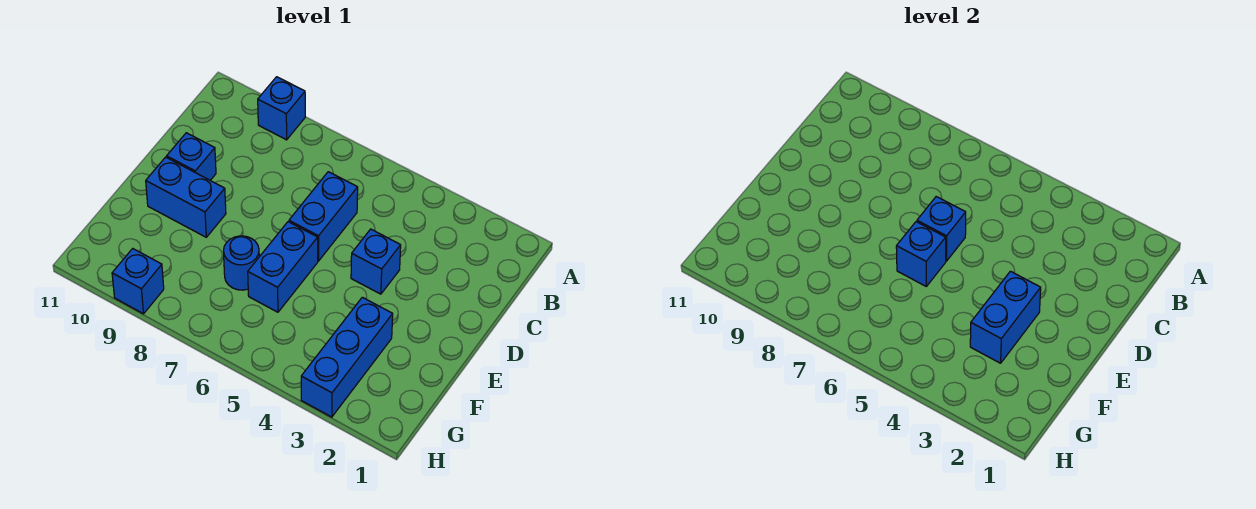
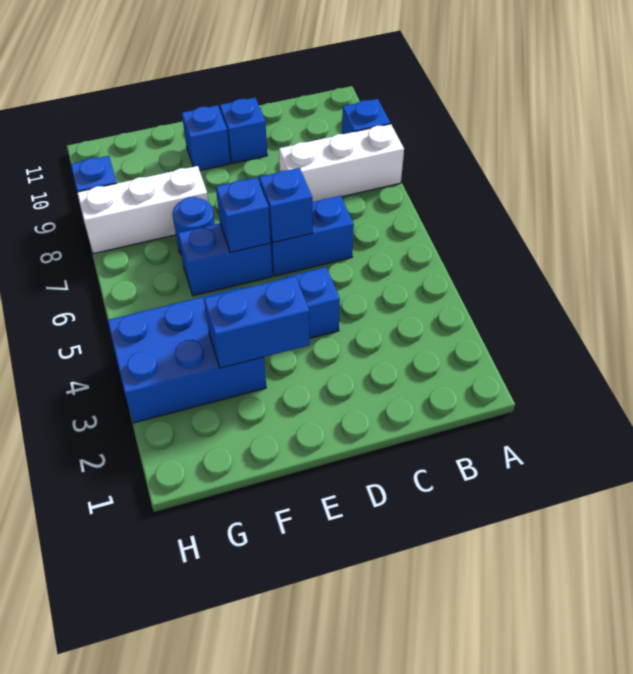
none -> white brick A8:C8 level 1
blue brick E9:E10 level 1 -> blue brick E10 level 1
blue brick F3:H3 level 1 -> blue brick F3:H4 level 1
none -> white brick F8:H8 level 1

